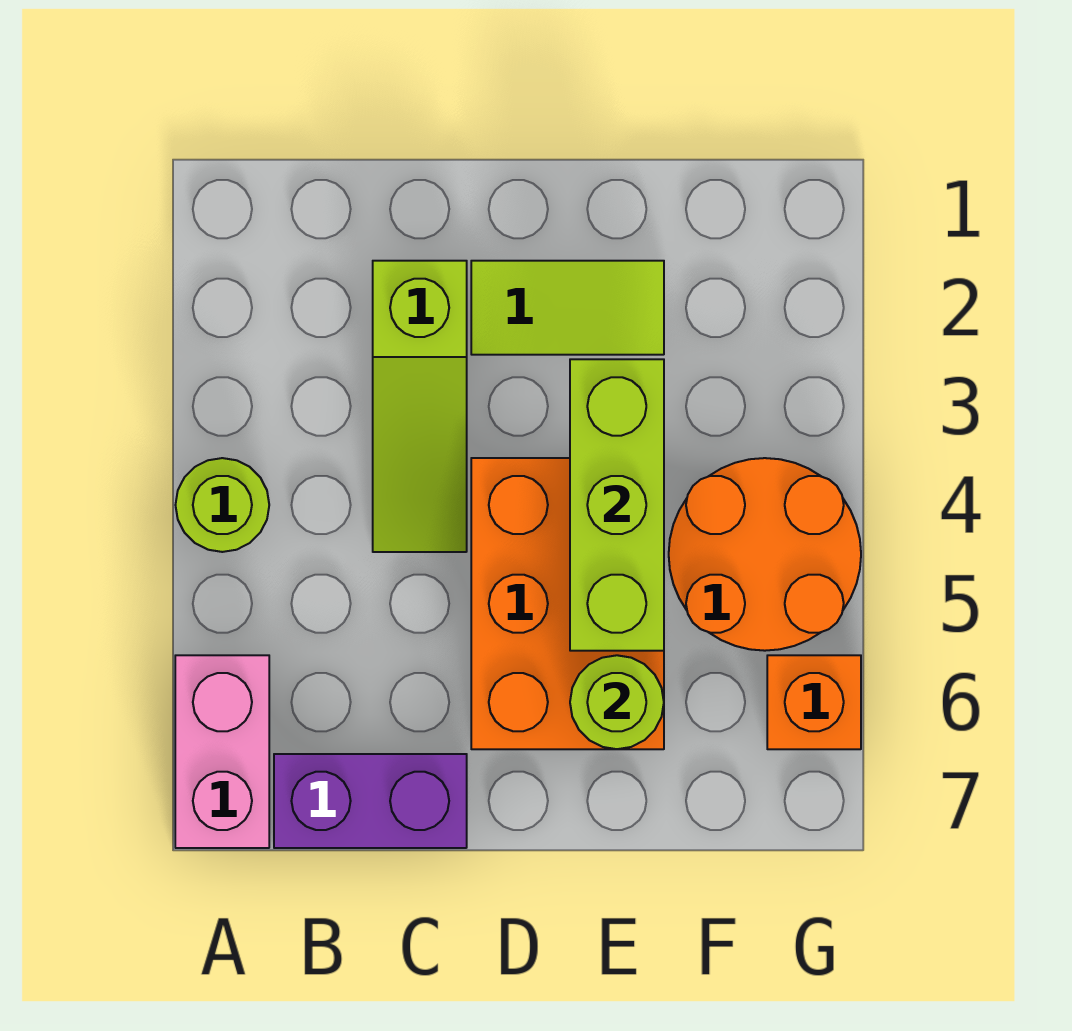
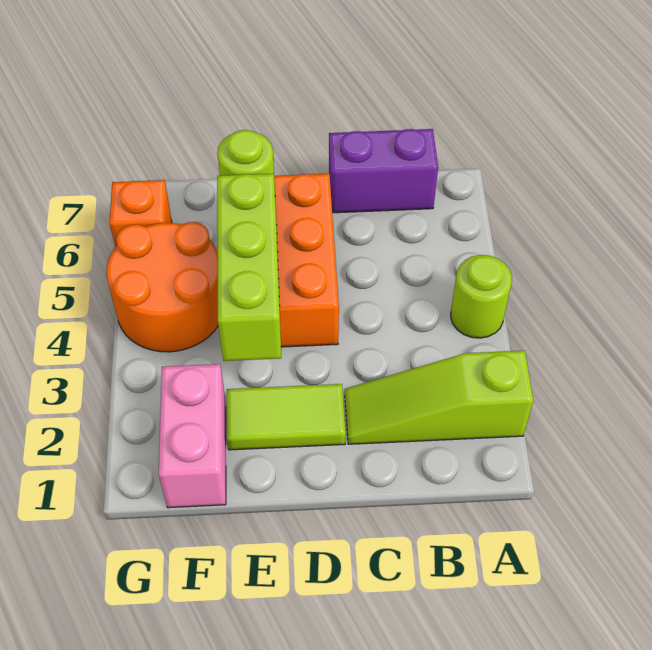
pink brick A6:A7 level 1 -> pink brick F1:F2 level 1
lime slope C2:C4 level 1 top 2 -> lime slope A2:C2 level 1 top A

